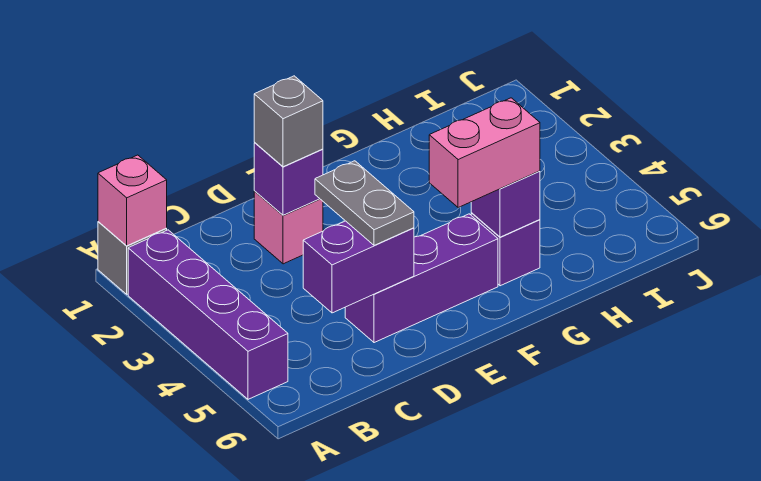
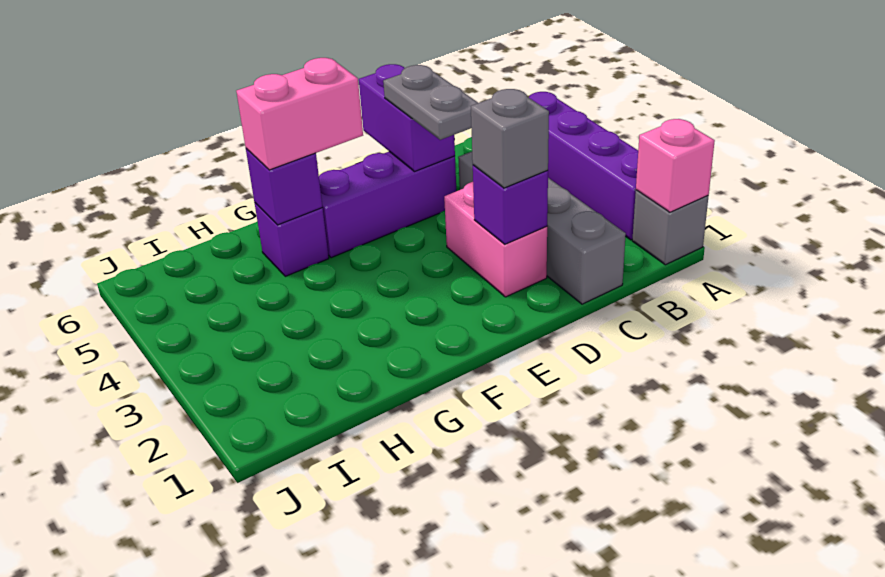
none -> grey brick C1:C4 level 1
purple brick C5:D5 level 2 -> purple brick D5:D6 level 2
pink brick D2 level 1 -> pink brick D2:D3 level 1

